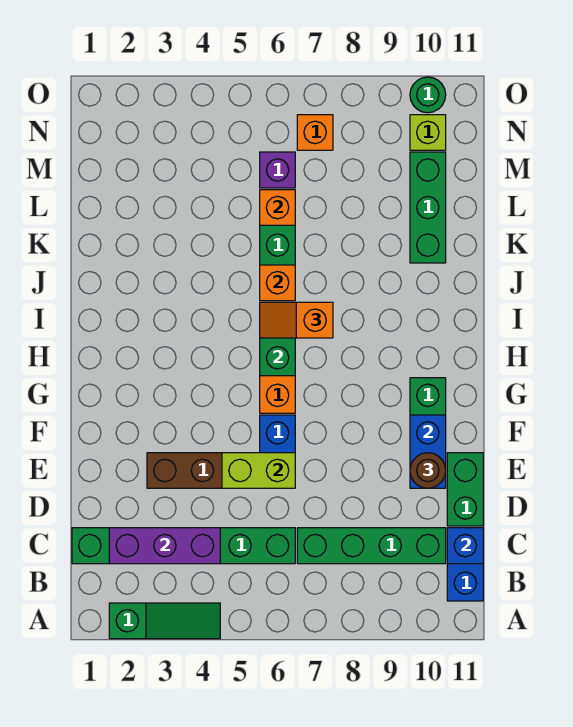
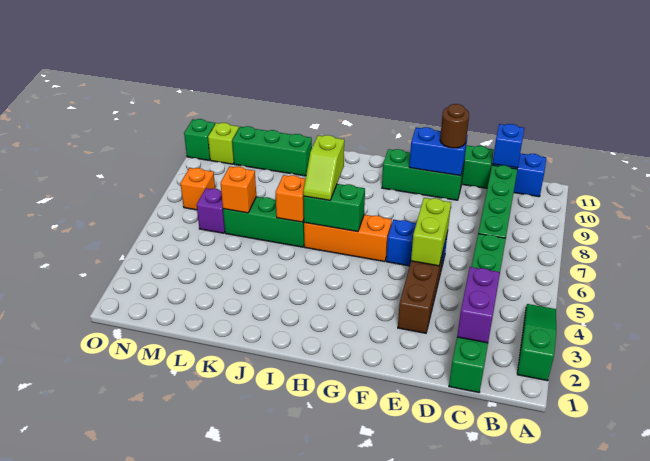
purple brick C2:C4 level 2 -> purple brick C2:C3 level 2
orange slope I6:I7 level 3 top 7 -> lime slope I6:I7 level 3 top 7
green round brick O10 level 1 -> green brick O10 level 1

